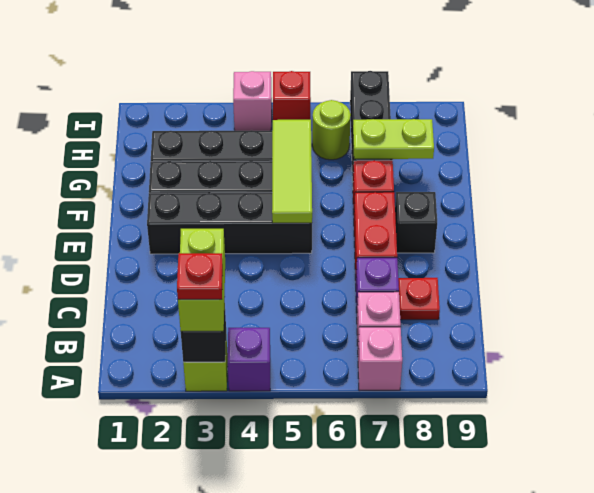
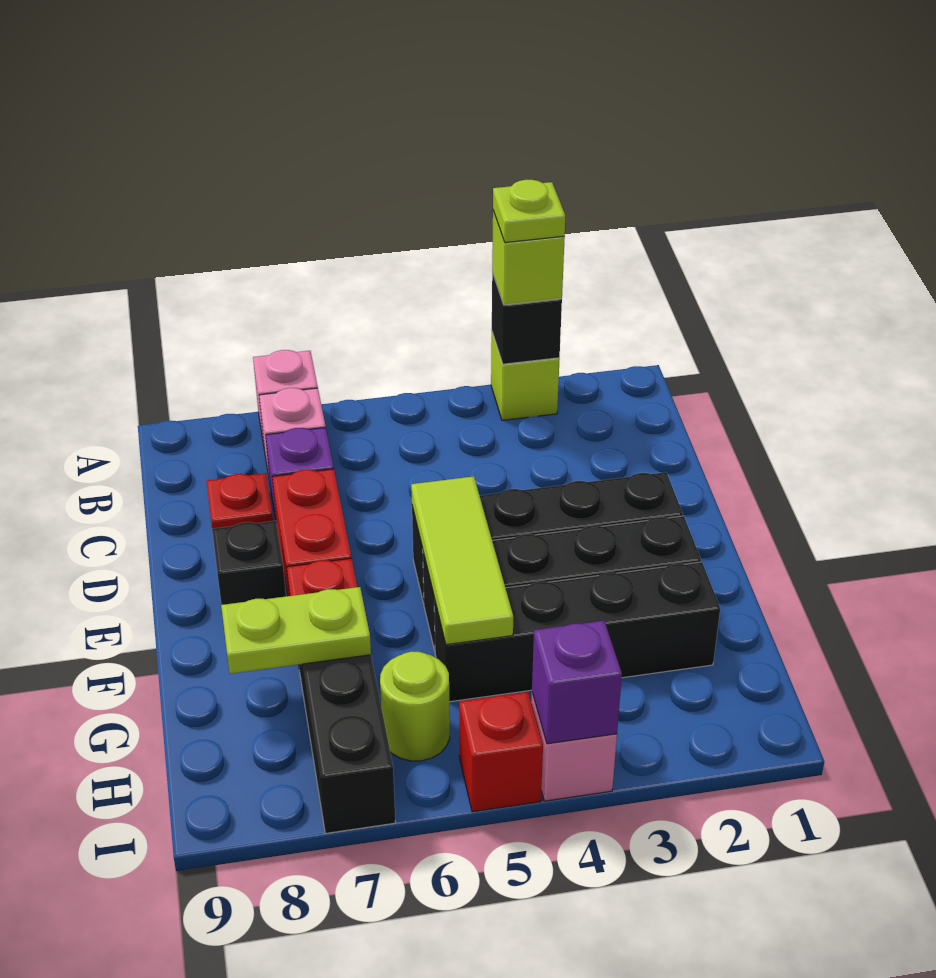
lime brick A3:B3 level 3 -> lime brick A3 level 3
red plate A3 level 4 -> lime plate A3 level 4
purple brick A4 level 1 -> purple brick I4 level 2

